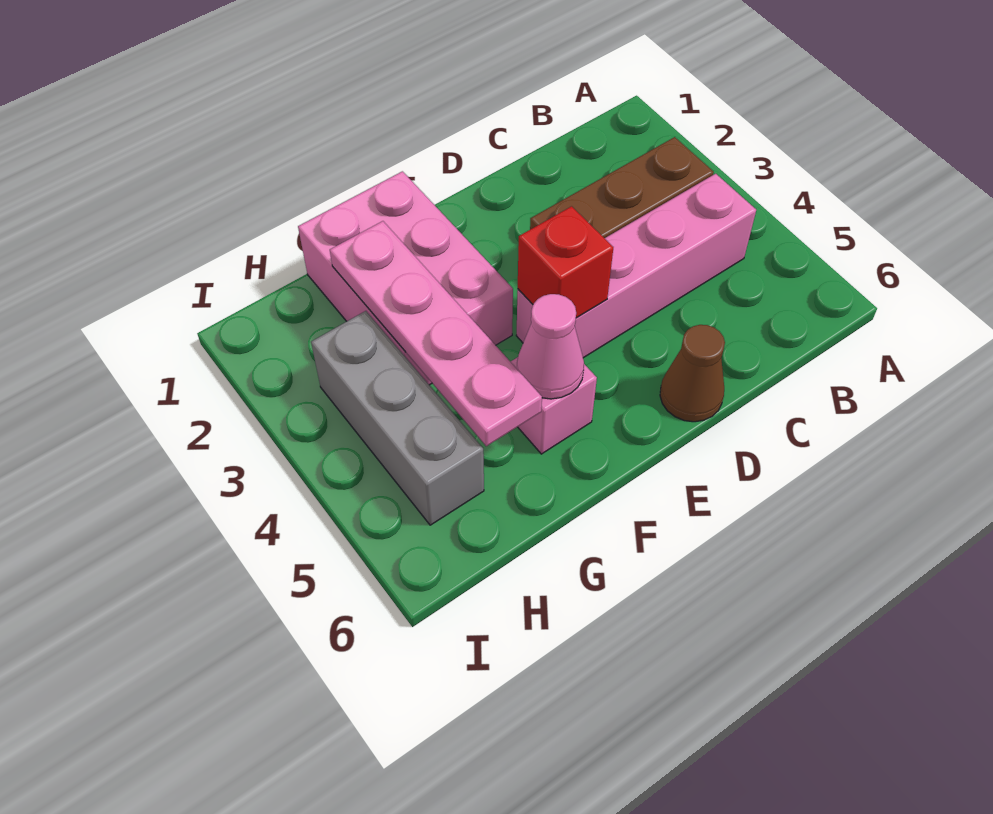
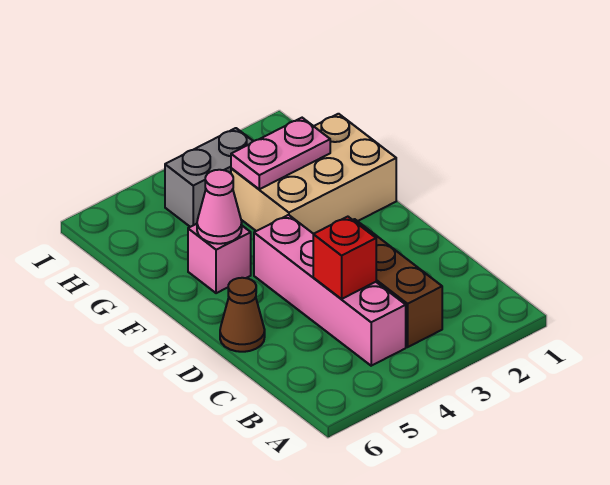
red brick E4 level 2 -> red brick C4 level 2
pink brick F1:G3 level 1 -> tan brick F1:G3 level 1
pink plate G2:G5 level 2 -> pink plate G2:G3 level 2
grey brick H3:H5 level 1 -> grey brick H3:H4 level 1

